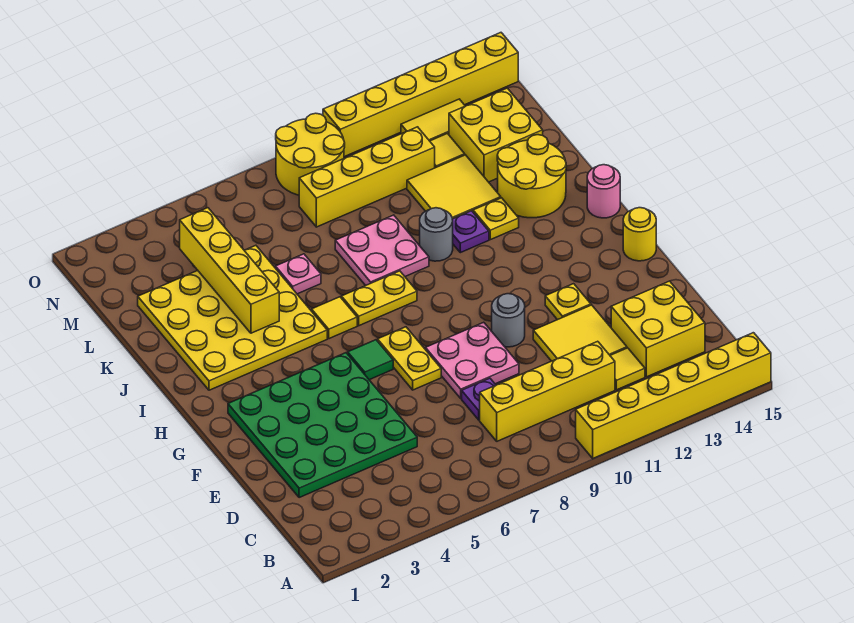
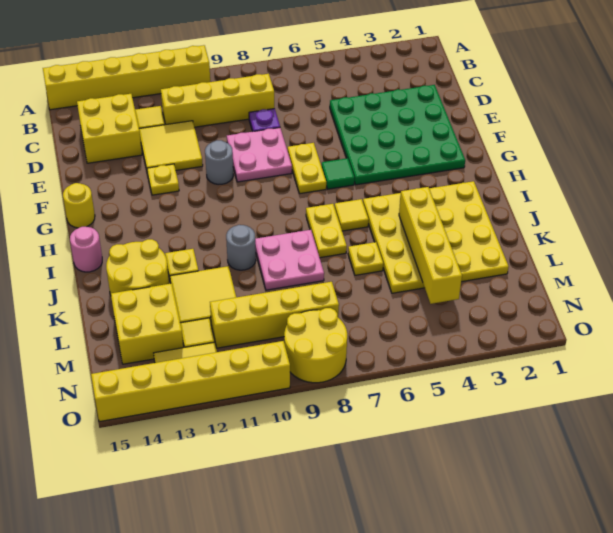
yellow plate I7:I8 level 1 -> yellow plate I7:J7 level 1
purple plate J11 level 1 -> none
pink plate K6 level 1 -> yellow plate K6 level 1

